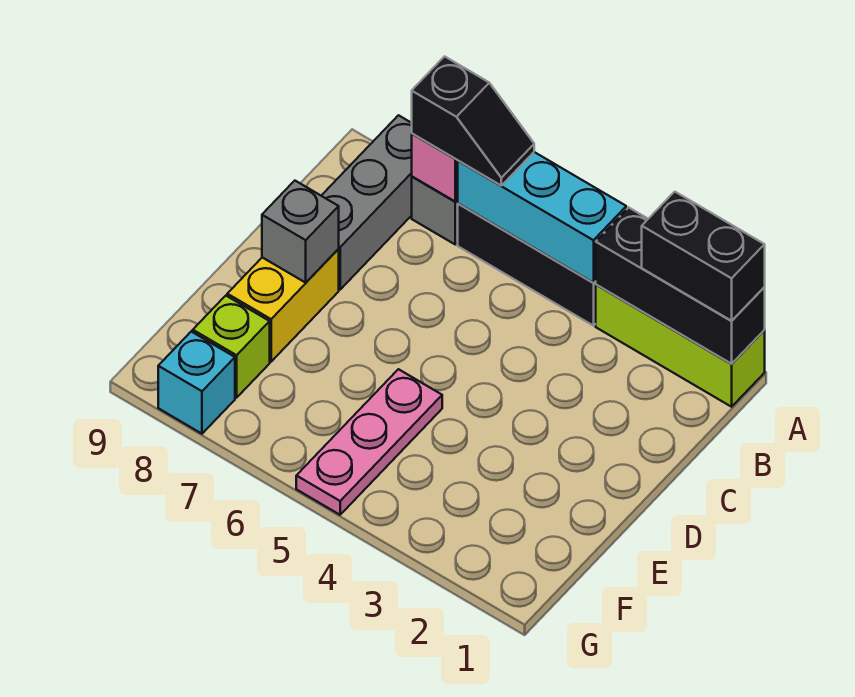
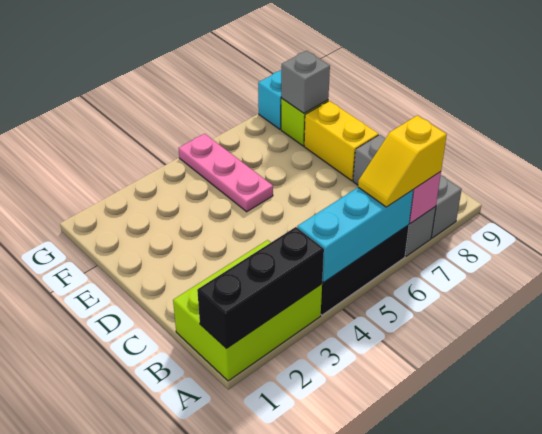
lime brick A1:A3 level 1 -> lime brick A1:B3 level 1
black brick A1:A2 level 3 -> none
black slope A6:A7 level 3 top 7 -> yellow slope A6:A7 level 3 top 7
grey brick D8 level 2 -> grey brick F8 level 2

